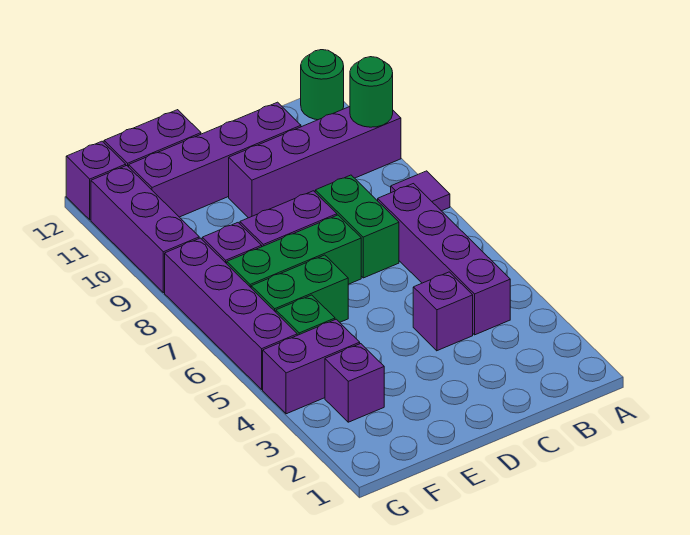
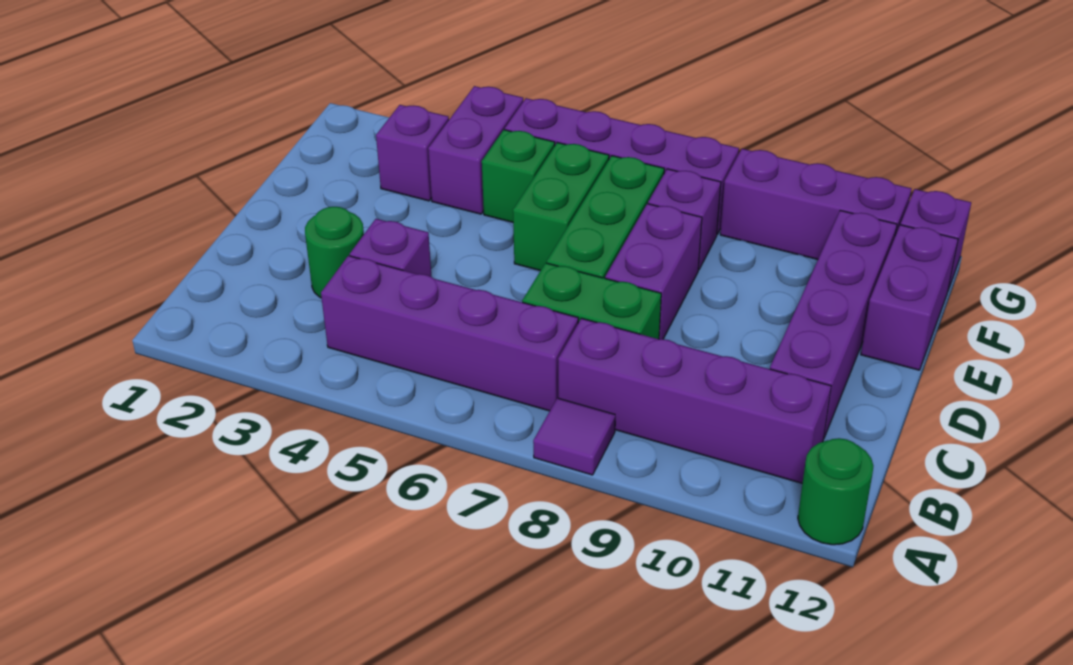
purple brick A10:D10 level 1 -> purple brick B8:B11 level 1
green round brick A10 level 2 -> green round brick C3 level 1

